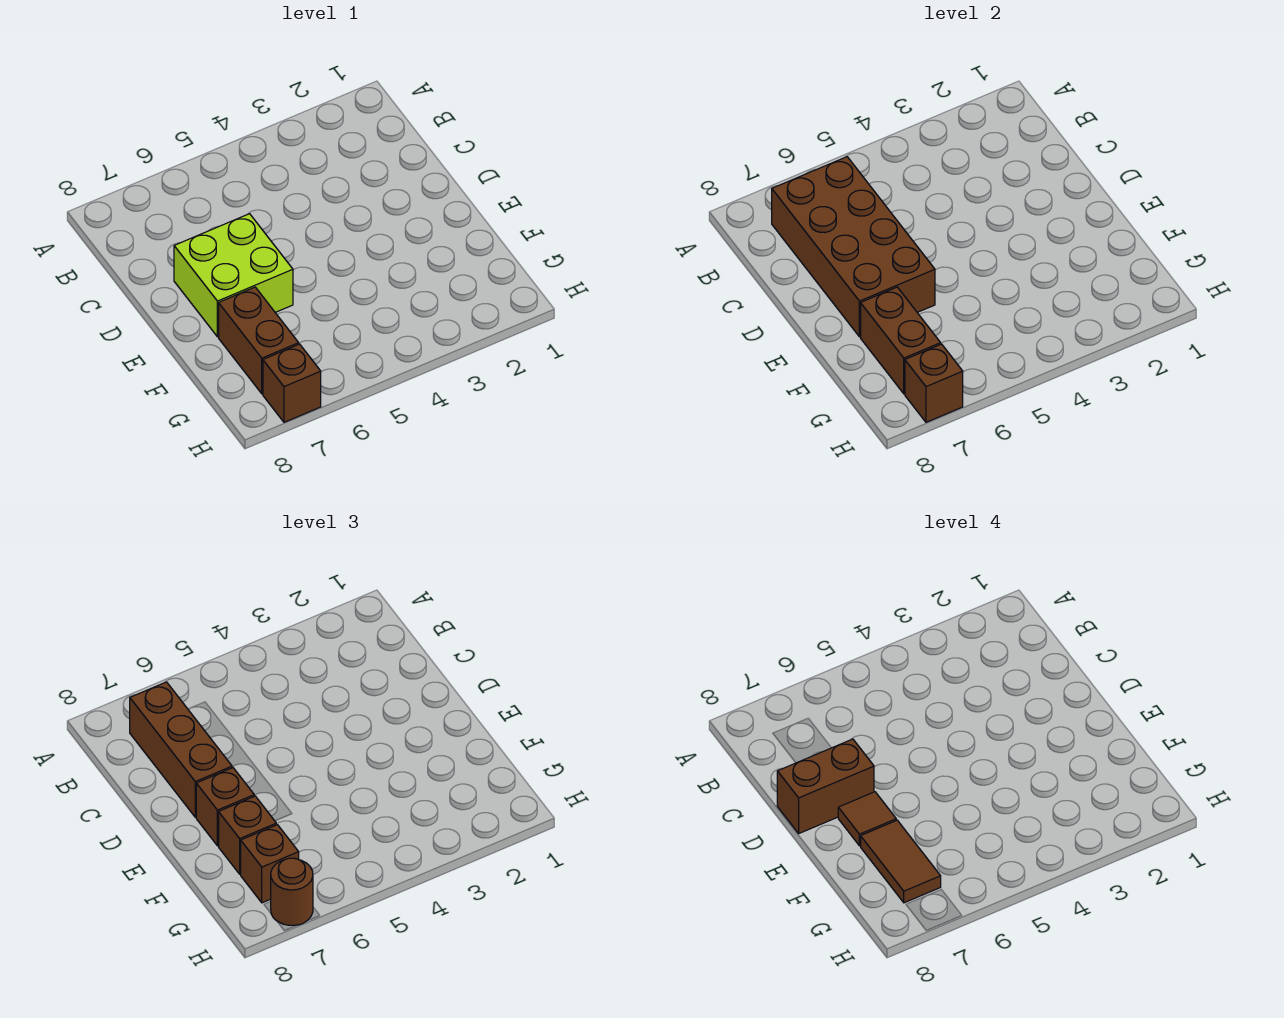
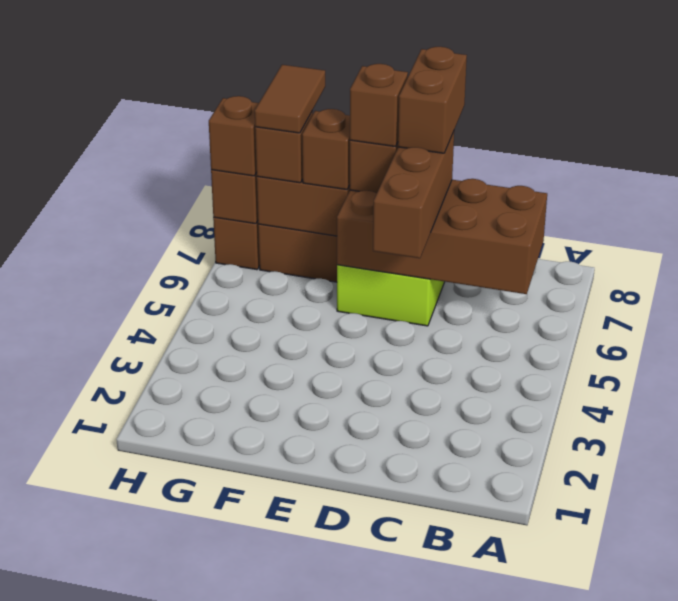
brown brick B7:D7 level 3 -> brown brick D5:D7 level 3
brown tile E7 level 4 -> brown brick E7 level 4
brown tile F7:G7 level 4 -> brown tile G7:G8 level 4
brown round brick H7 level 3 -> brown brick H7 level 3

